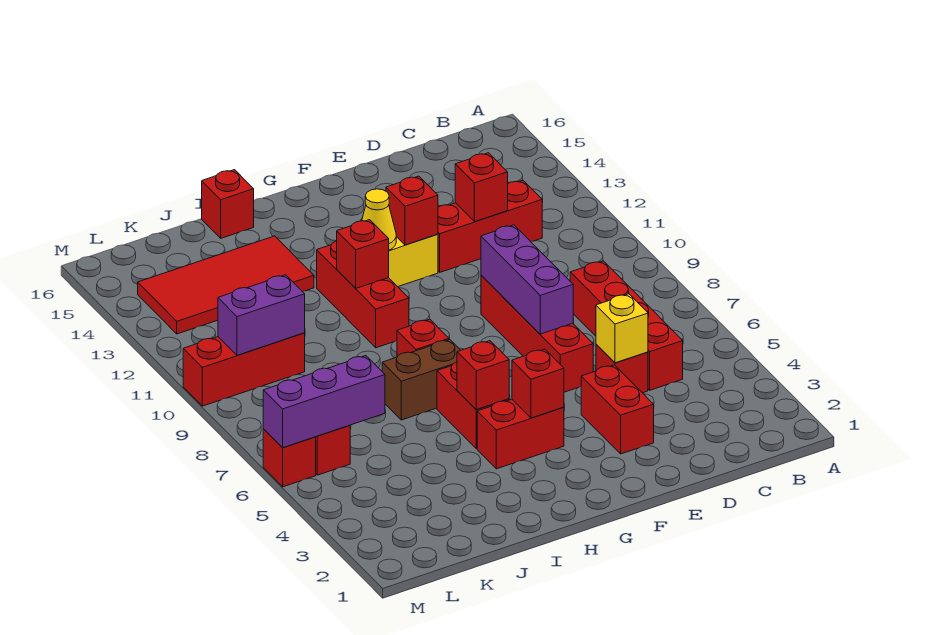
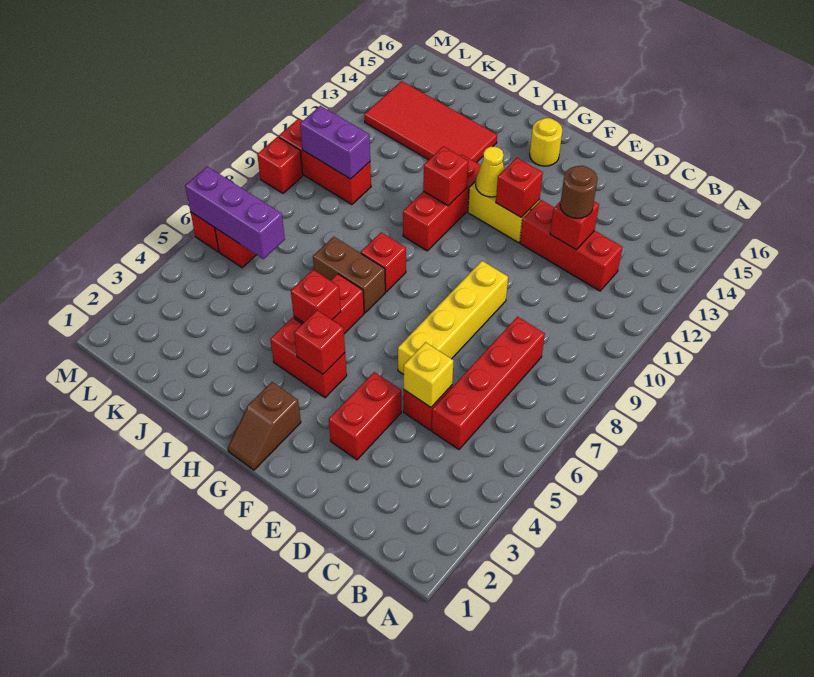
none -> brown round brick D12 level 3
red brick E6:E9 level 1 -> yellow brick E6:E9 level 1
purple brick E7:E9 level 2 -> none
none -> brown slope G1:G2 level 1 top 2
none -> yellow round brick G15 level 1
red brick I16 level 1 -> red brick M9 level 1

